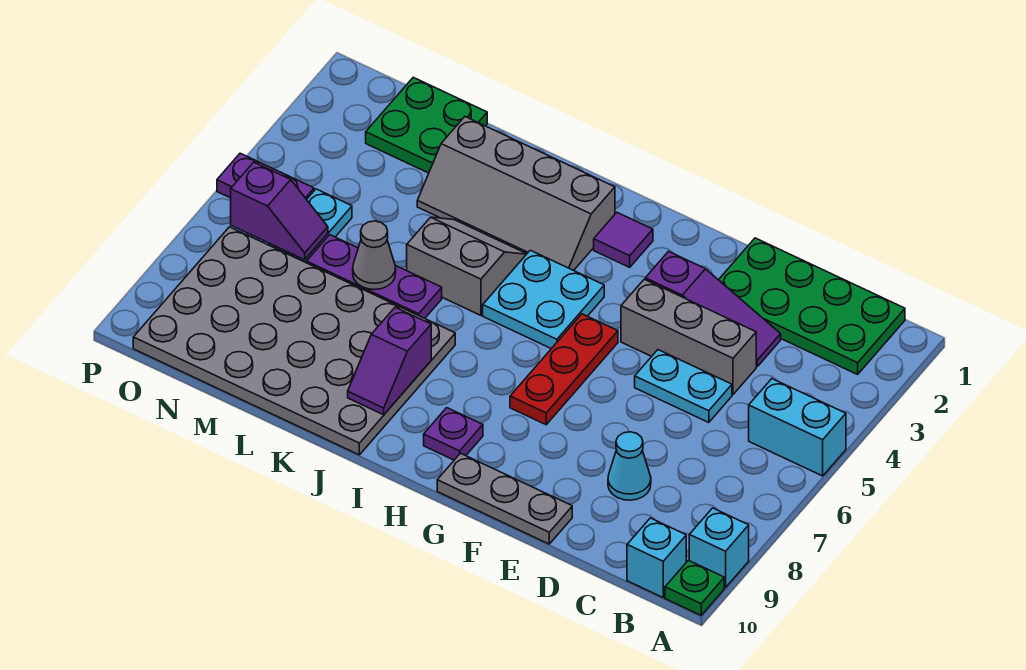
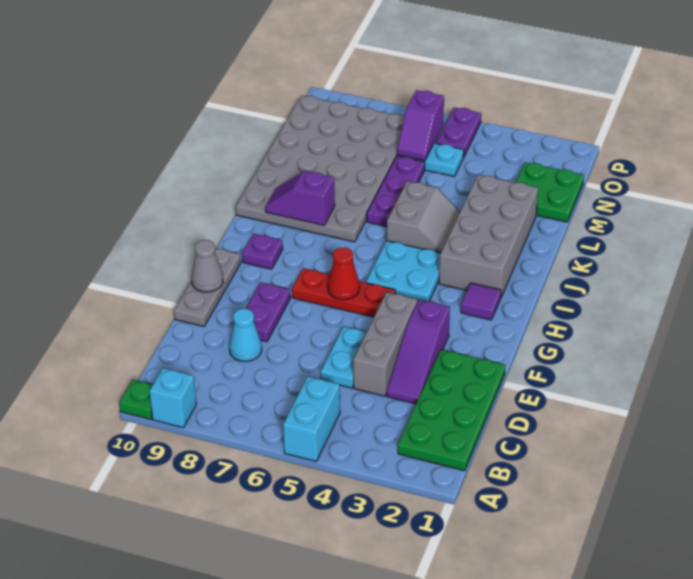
cyan brick B10 level 1 -> none
none -> purple plate E8:F8 level 1
none -> red cone G6 level 2
grey slope I2:L3 level 1 top 2 -> grey brick I2:L3 level 1
grey cone L6 level 2 -> grey cone F10 level 2

